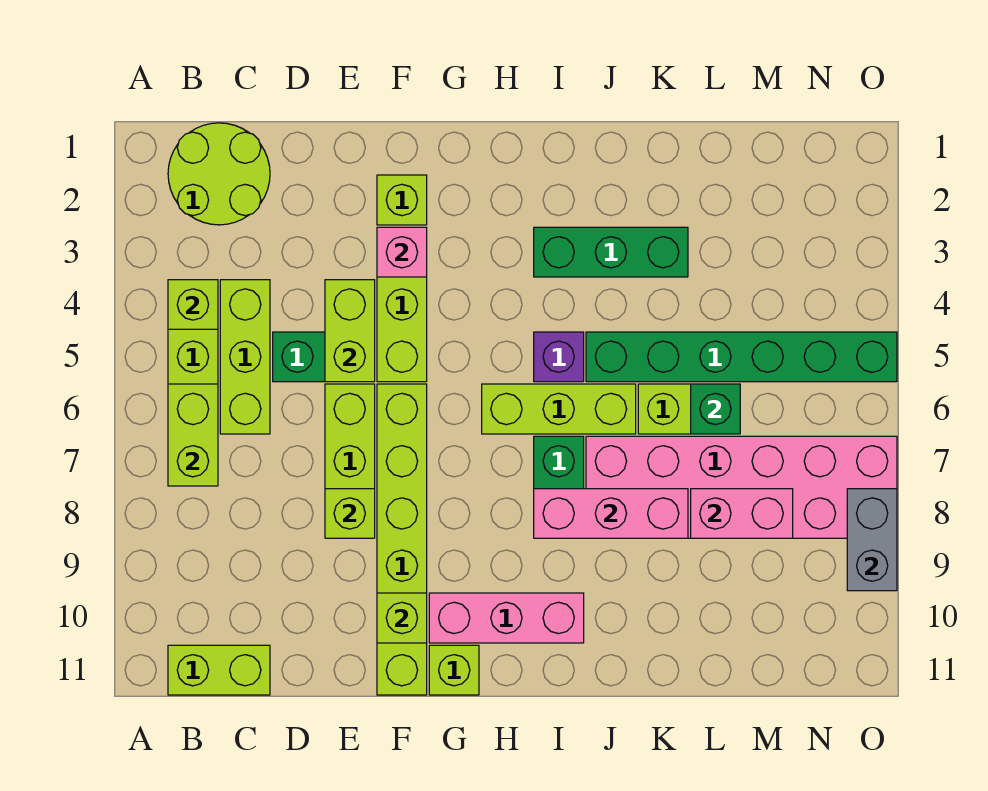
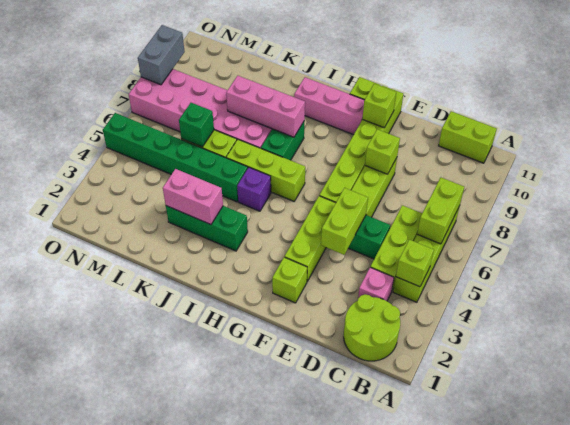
pink brick F3 level 2 -> pink brick C3 level 1
pink brick L8:M8 level 2 -> pink brick J3:K3 level 2

